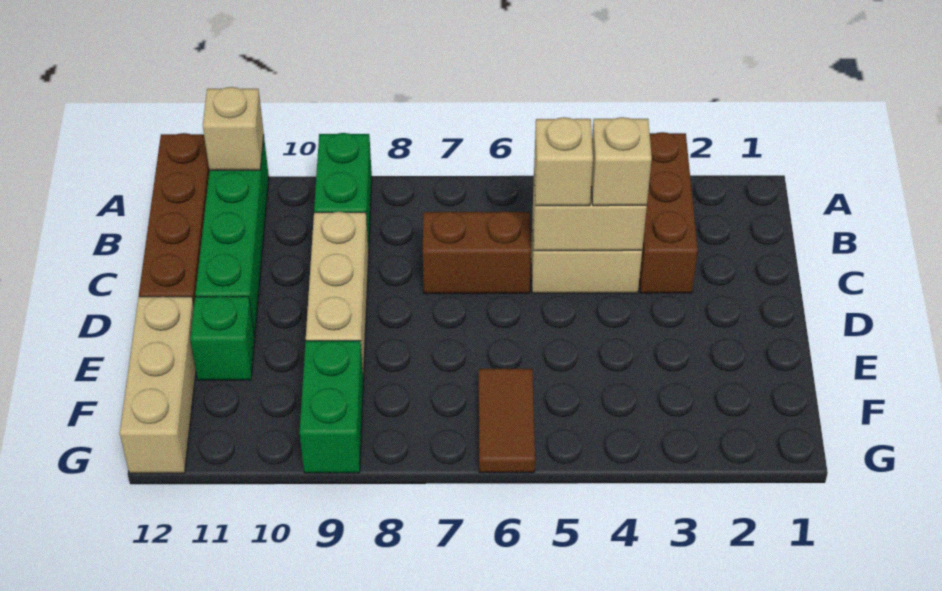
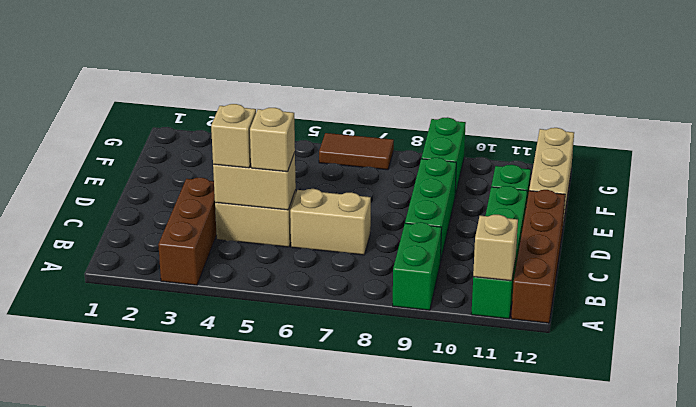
brown brick C6:C7 level 1 -> tan brick C6:C7 level 1
tan brick C9:E9 level 1 -> green brick C9:E9 level 1
brown tile F6:G6 level 1 -> brown tile G6:G7 level 1

